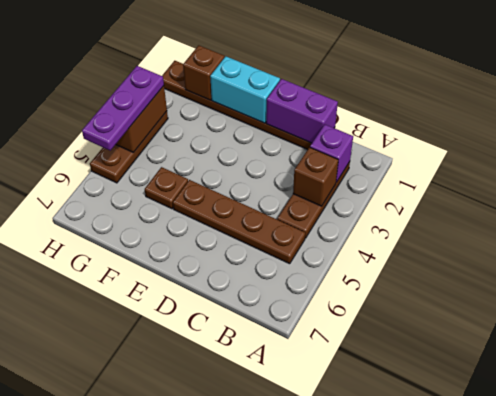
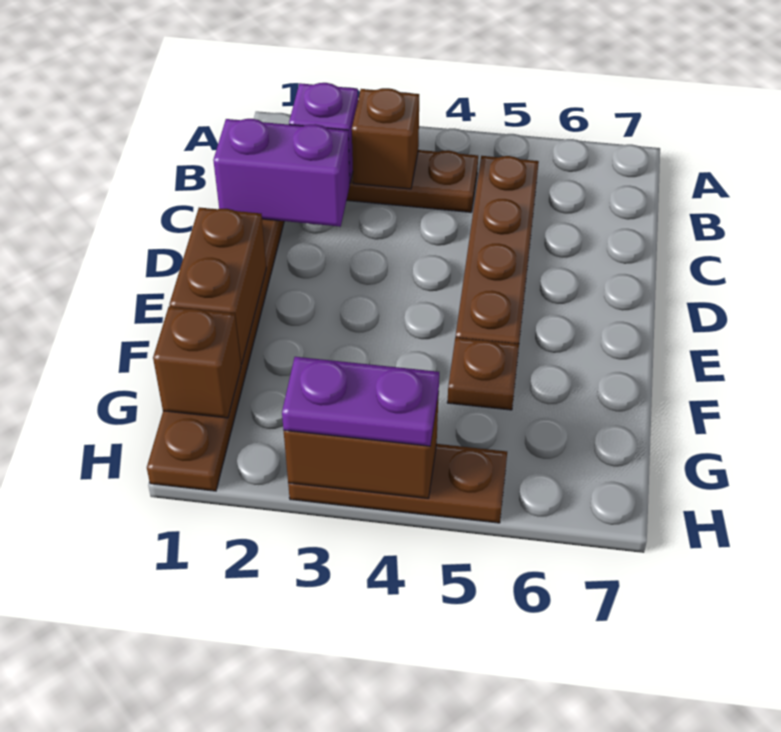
purple brick C1:D1 level 2 -> purple brick C1:C2 level 2
cyan brick E1:F1 level 2 -> brown brick E1:F1 level 2
purple plate H3:H5 level 3 -> purple plate H3:H4 level 3

